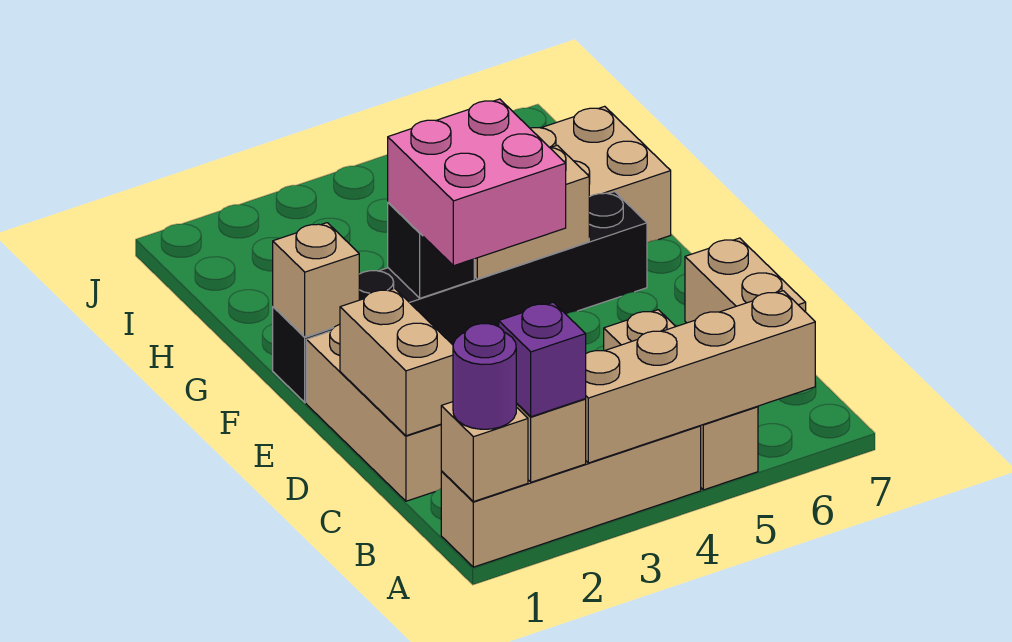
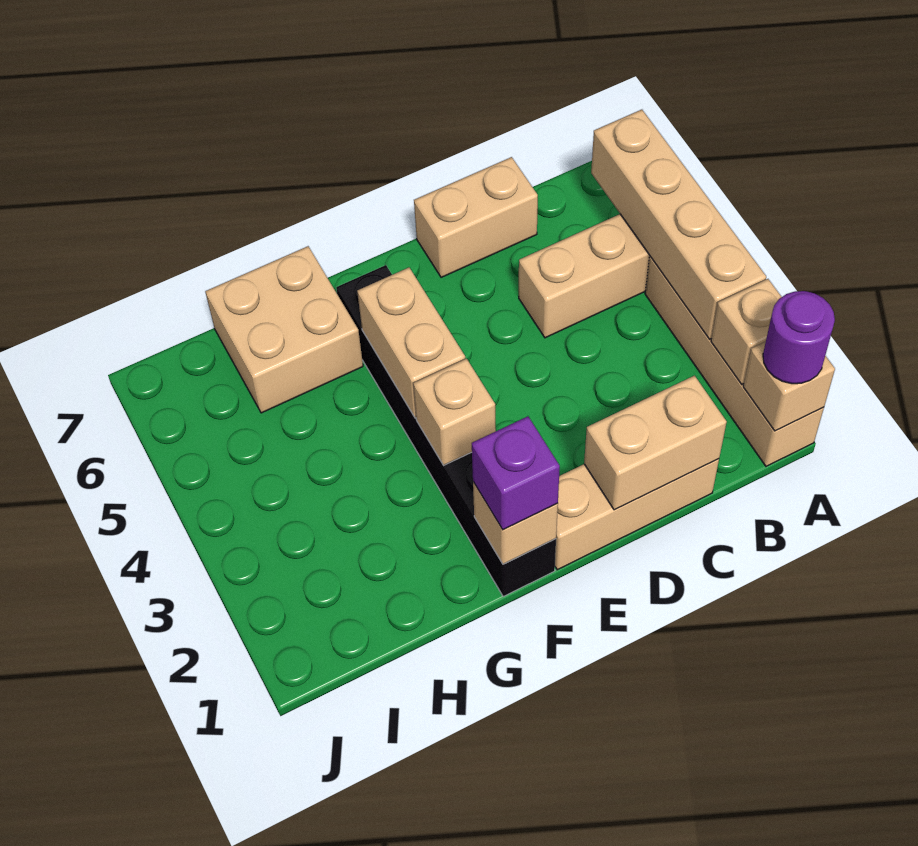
purple brick A2 level 3 -> purple brick F1 level 3
pink brick E3:F4 level 3 -> none
black brick F3 level 2 -> tan brick F3 level 2

